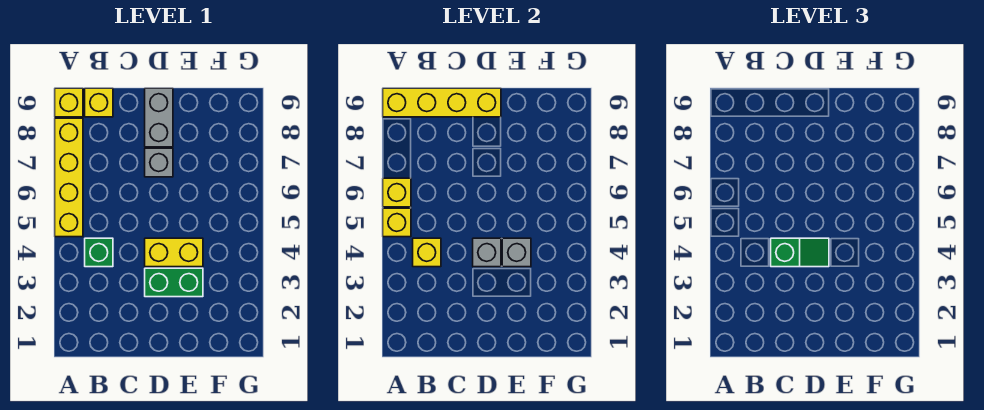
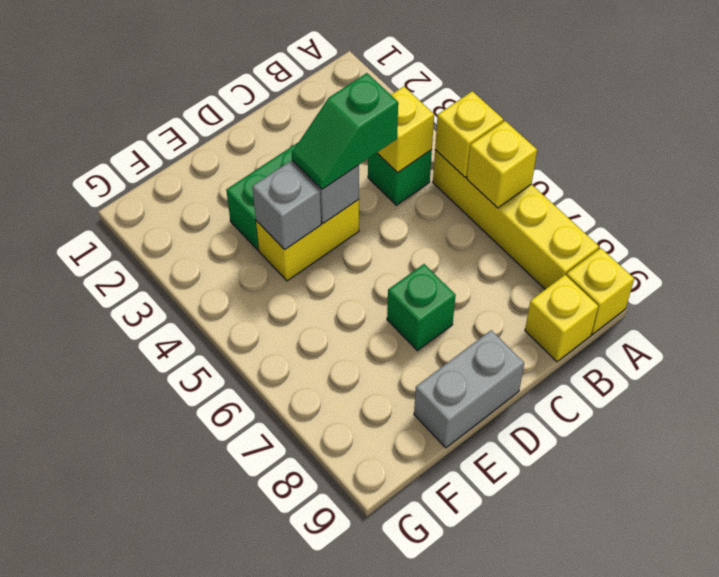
yellow brick A9:D9 level 2 -> none
grey brick D7 level 1 -> green brick D7 level 1
grey brick D8:D9 level 1 -> grey brick D9:E9 level 1

